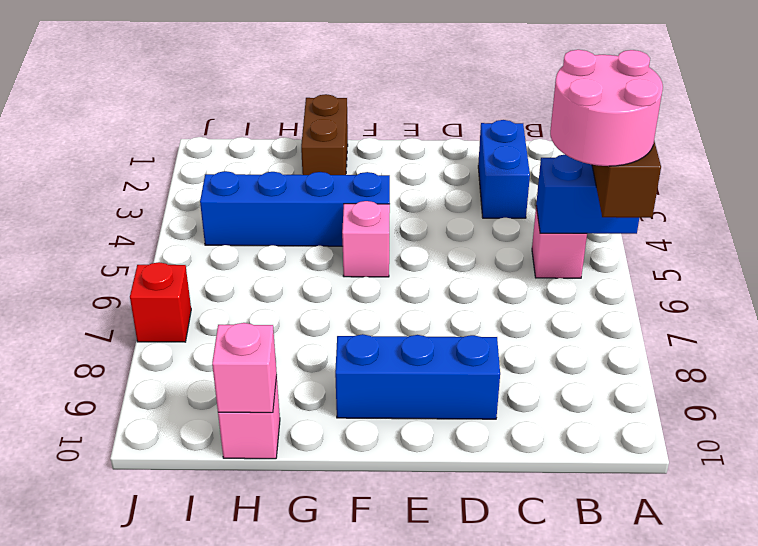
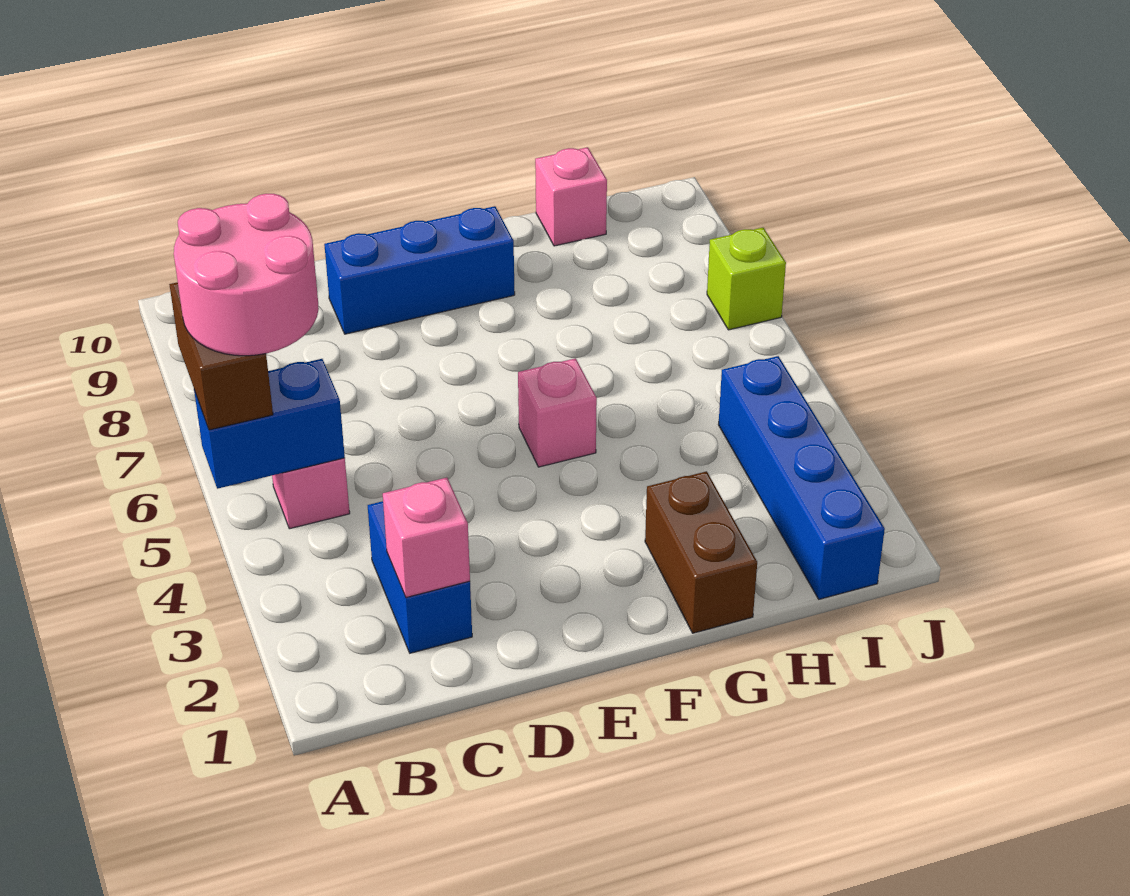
blue brick F4:I4 level 1 -> blue brick I1:I4 level 1
pink brick H10 level 2 -> pink brick C2 level 2
red brick J7 level 1 -> lime brick J7 level 1

